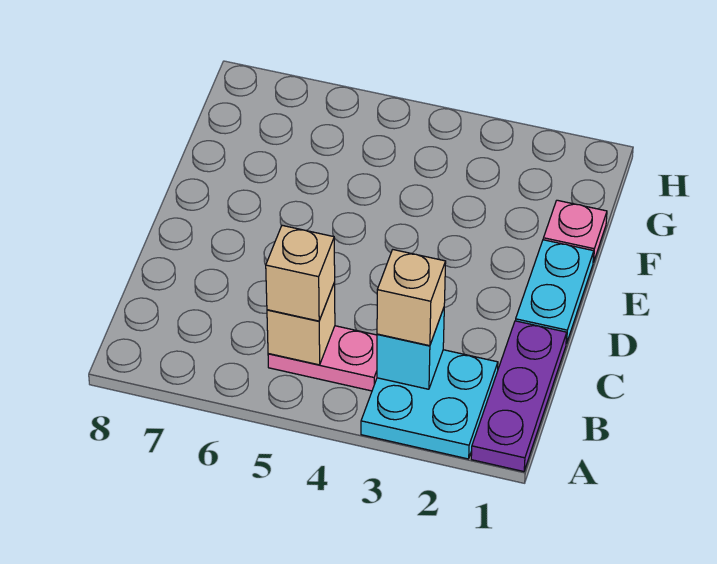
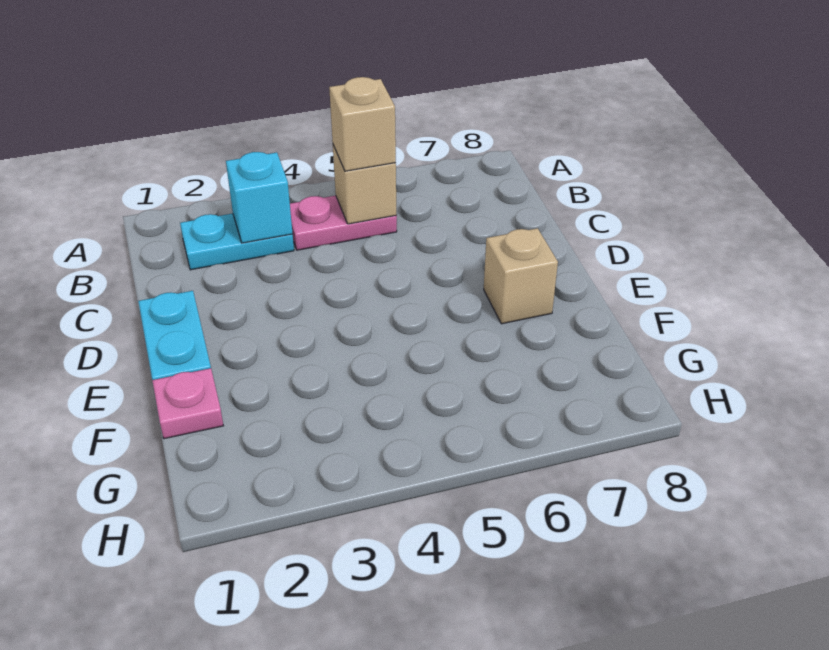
purple plate A1:C1 level 1 -> none
cyan plate A2:B3 level 1 -> cyan plate B2:B3 level 1
tan brick B3 level 3 -> tan brick E7 level 1

